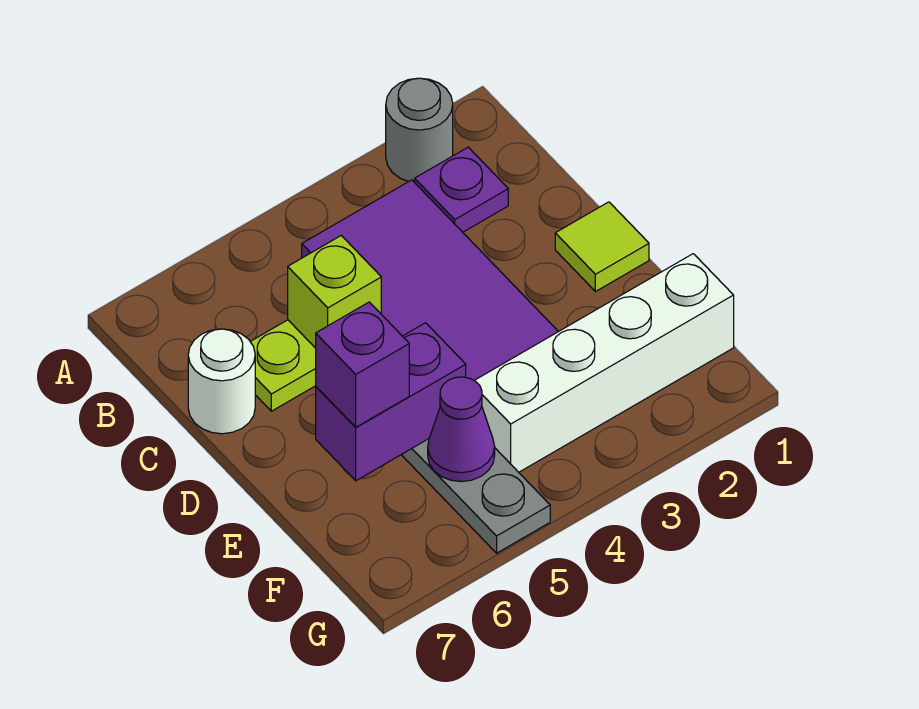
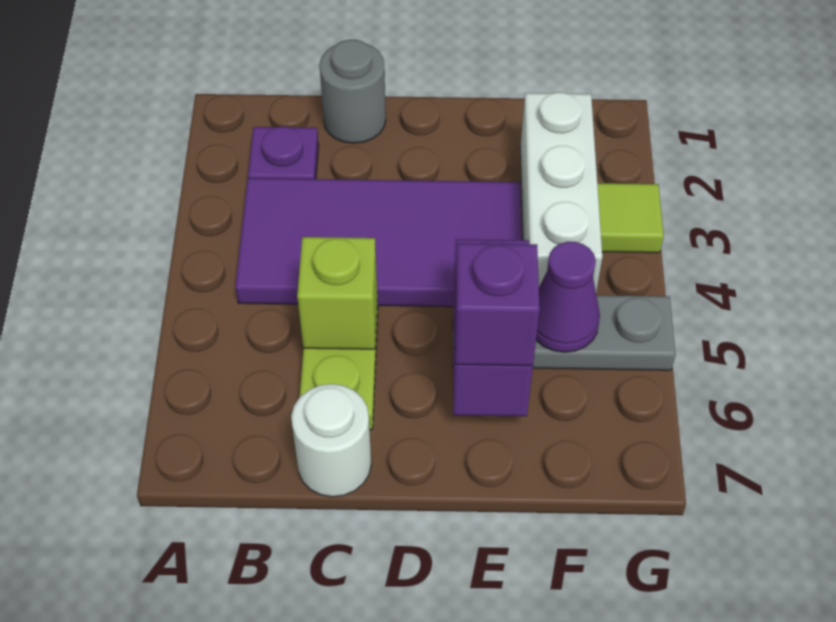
grey round brick A2 level 1 -> grey round brick C1 level 1
lime tile D1 level 1 -> lime tile G3 level 1
white brick F1:F4 level 1 -> white brick F2:F4 level 1

